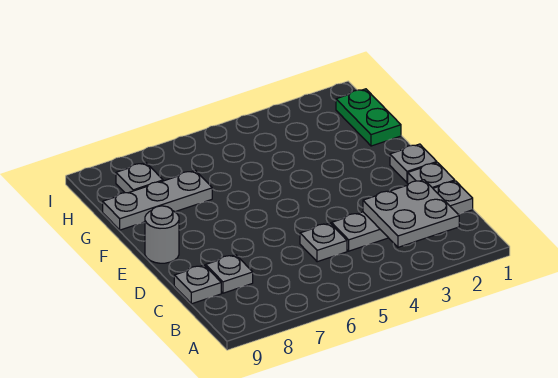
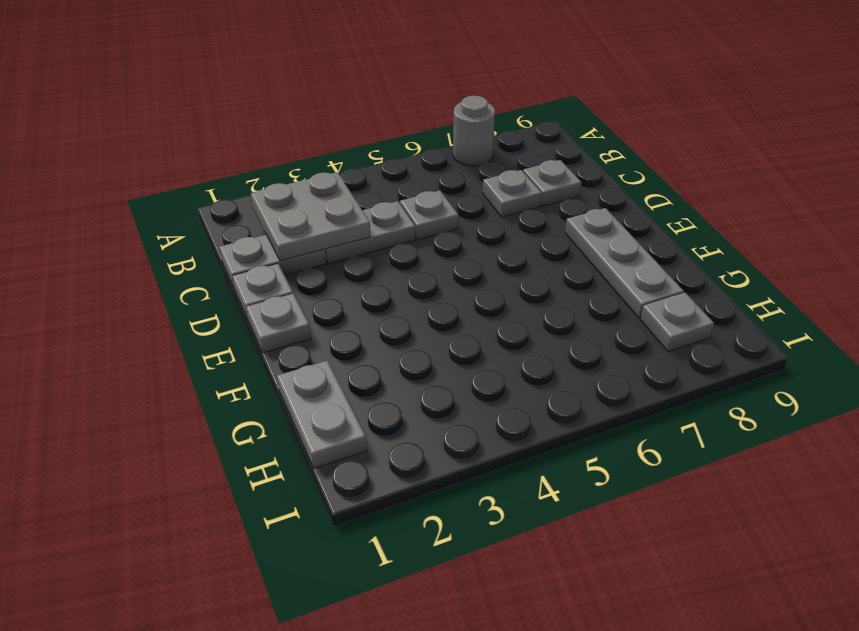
grey plate C9 level 1 -> grey plate C7 level 1
grey round brick E9 level 1 -> grey round brick A7 level 1
green plate G1:H1 level 1 -> grey plate G1:H1 level 1
grey plate G7:G9 level 1 -> grey plate E8:G8 level 1

